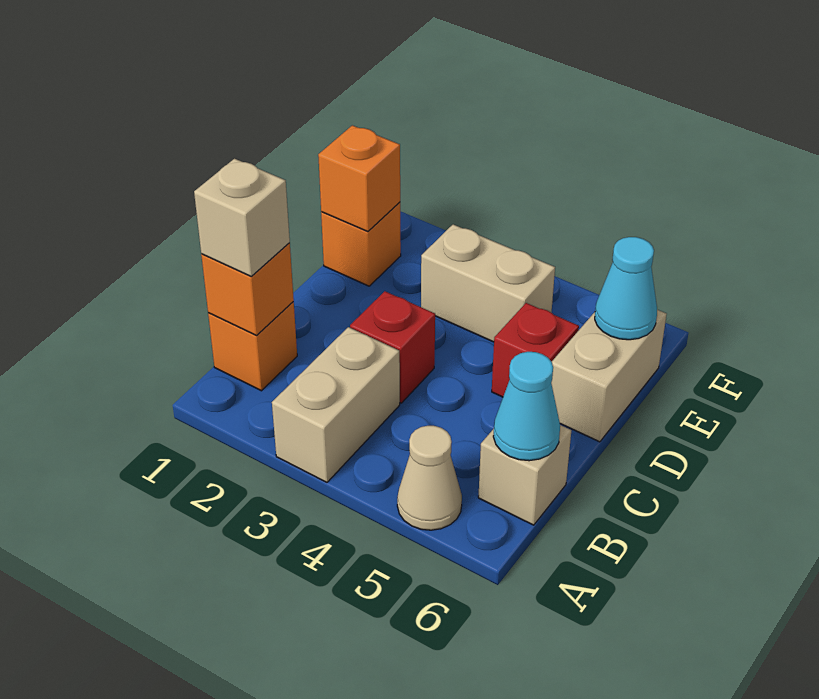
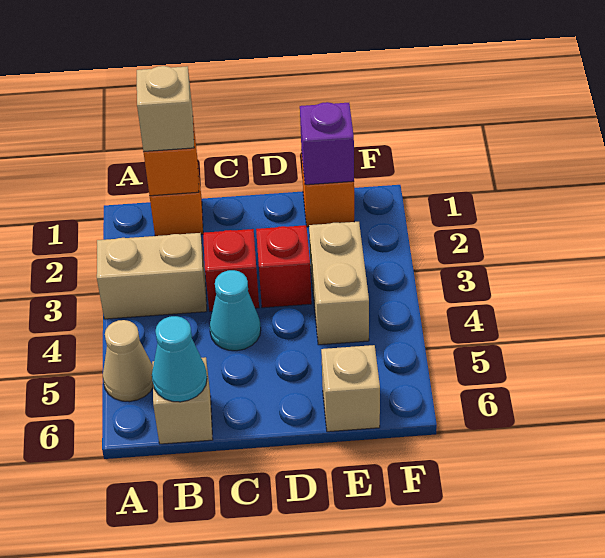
red brick D5 level 1 -> red brick D3 level 1
tan brick D6:E6 level 1 -> tan brick E6 level 1
orange brick E1 level 2 -> purple brick E1 level 2
cyan cone E6 level 2 -> cyan cone C4 level 1

